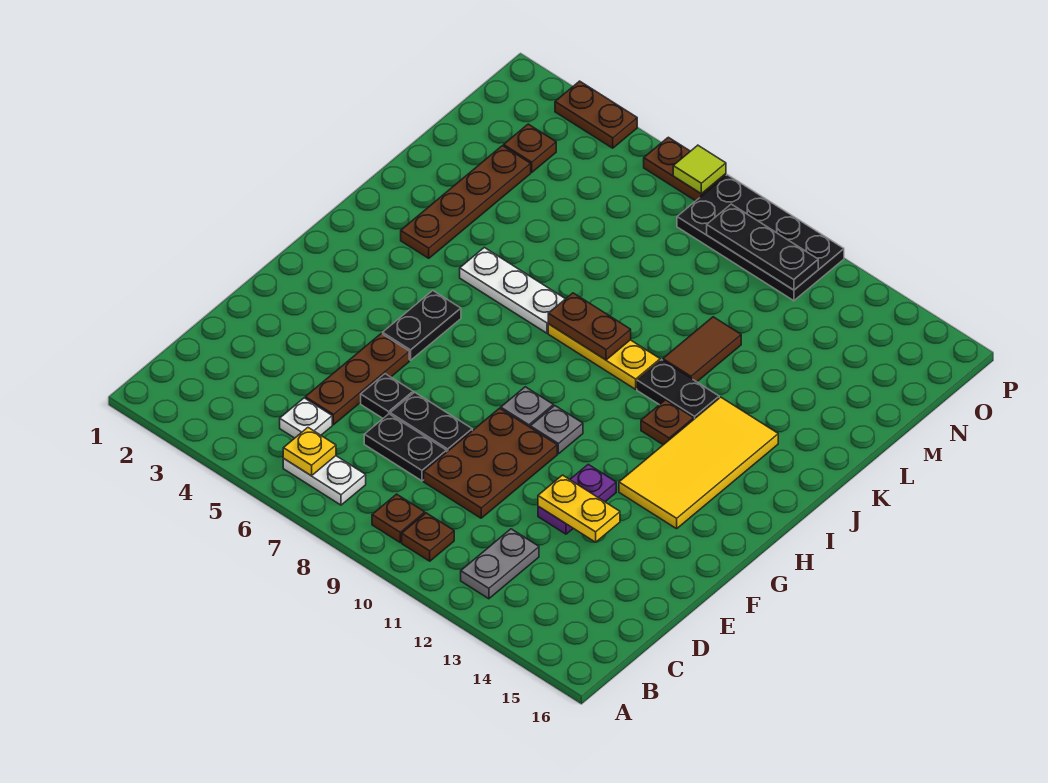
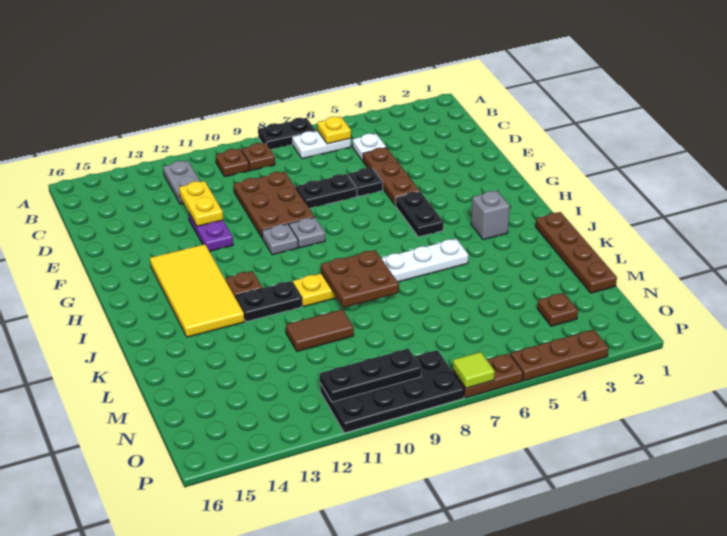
black plate D7:D8 level 1 -> black plate A7:A8 level 1
yellow plate E12:E13 level 2 -> yellow plate D12:E12 level 2
none -> grey brick I3 level 1
brown plate J3:M3 level 1 -> brown plate J1:M1 level 1
brown plate J8:J9 level 2 -> brown plate J8:K9 level 2
brown tile K11:L11 level 1 -> brown tile L10:L11 level 1
brown plate P3:P4 level 1 -> brown plate P3:P5 level 1

